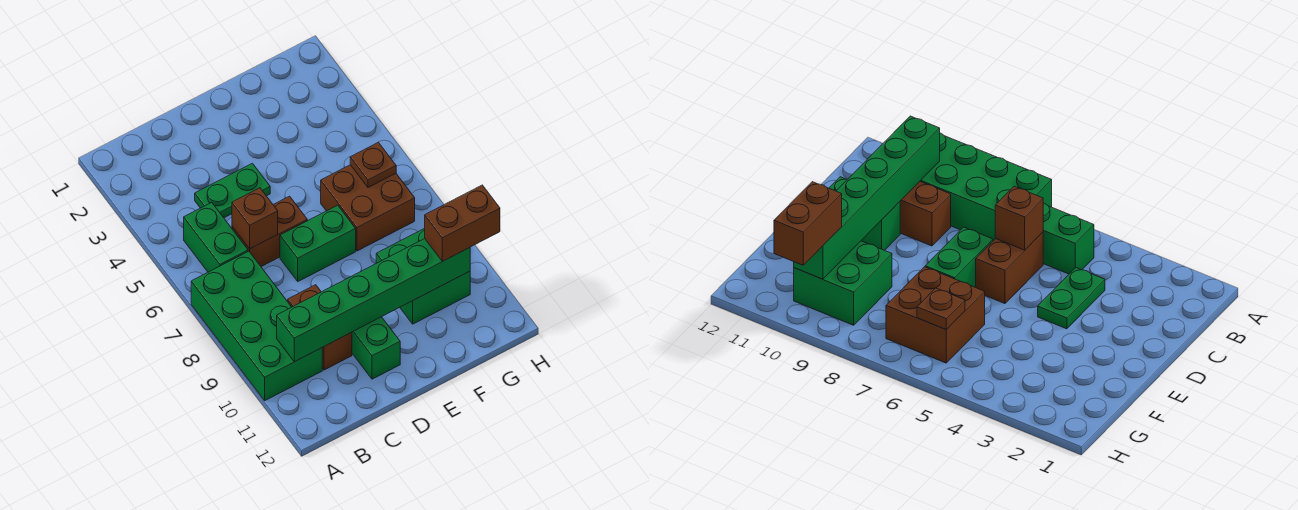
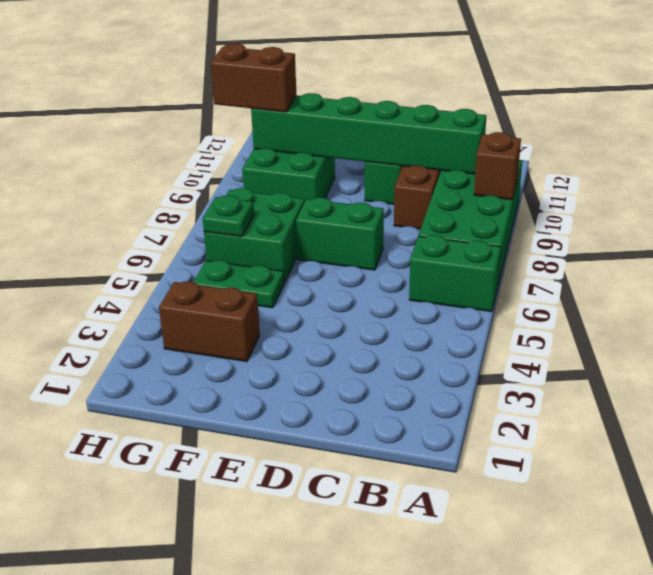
green brick B5:B6 level 1 -> green brick A6:B6 level 1
green plate C4:D4 level 1 -> green plate F5:G5 level 1
brown brick C6:D6 level 1 -> brown brick F3:G3 level 1
brown brick C6 level 2 -> brown brick A9 level 2
brown brick F6:G7 level 1 -> green brick F6:G7 level 1
brown plate G6 level 2 -> green plate G6 level 2

